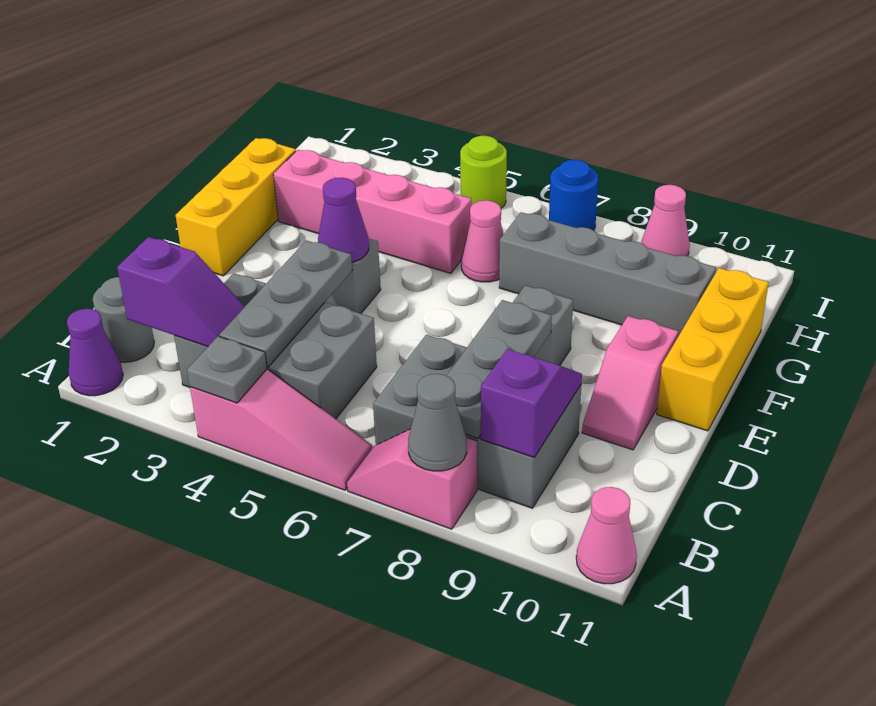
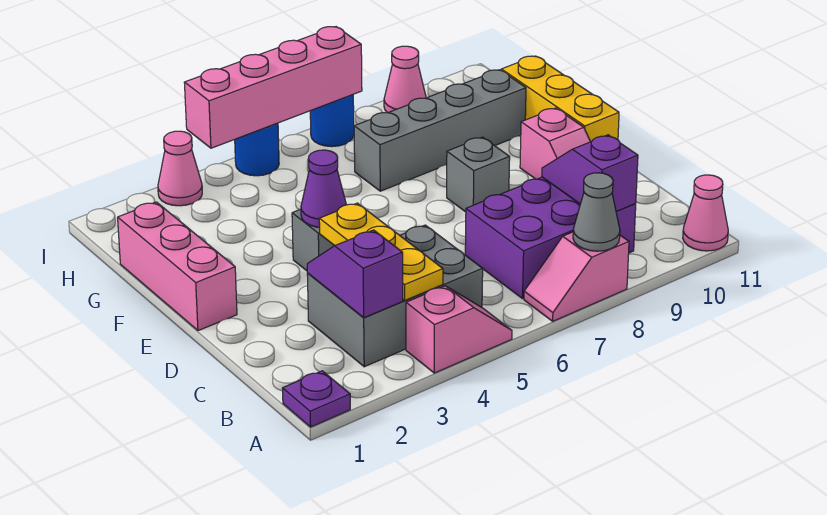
purple cone A1 level 1 -> purple plate A1 level 1
pink slope A4:A6 level 1 top 4 -> pink slope A4:A5 level 1 top 4
grey plate A4 level 2 -> none
grey round brick B1 level 1 -> none
purple slope B2:B3 level 2 top 2 -> purple slope B3:C3 level 2 top B
grey plate B4:D4 level 2 -> yellow plate B4:D4 level 2
grey brick B7:C9 level 1 -> purple brick B7:C9 level 1
grey plate B8:D8 level 2 -> none
yellow brick E1:G1 level 1 -> pink brick E1:G1 level 1
pink brick G2:G5 level 1 -> pink brick I4:I7 level 2
pink cone G6 level 1 -> pink cone I3 level 1
lime round brick I5 level 1 -> blue round brick I5 level 1

